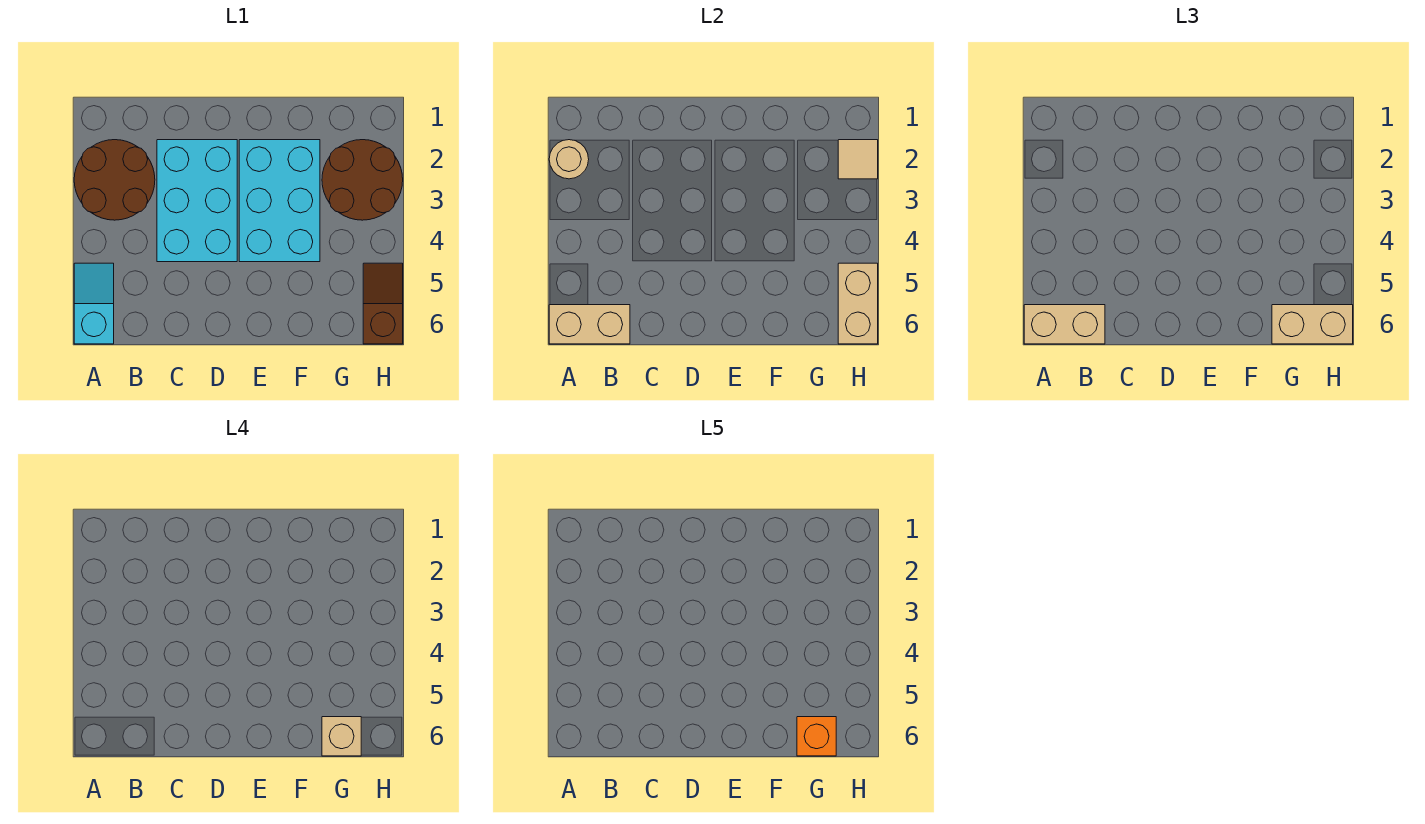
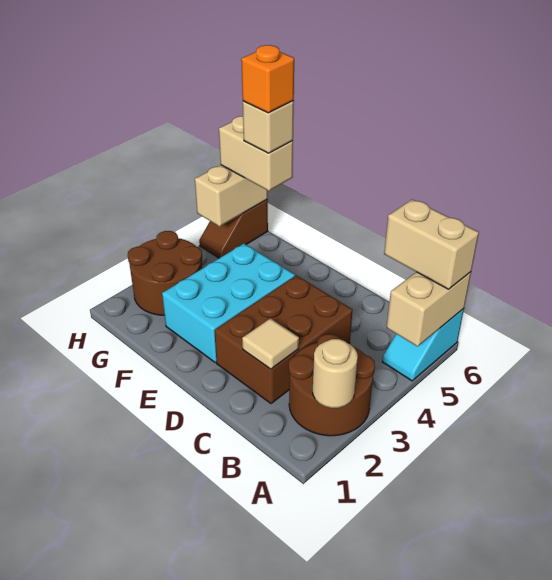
tan brick A6:B6 level 2 -> tan brick A5:A6 level 2
cyan brick C2:D4 level 1 -> brown brick C2:D4 level 1
tan tile H2 level 2 -> tan tile C2 level 2

